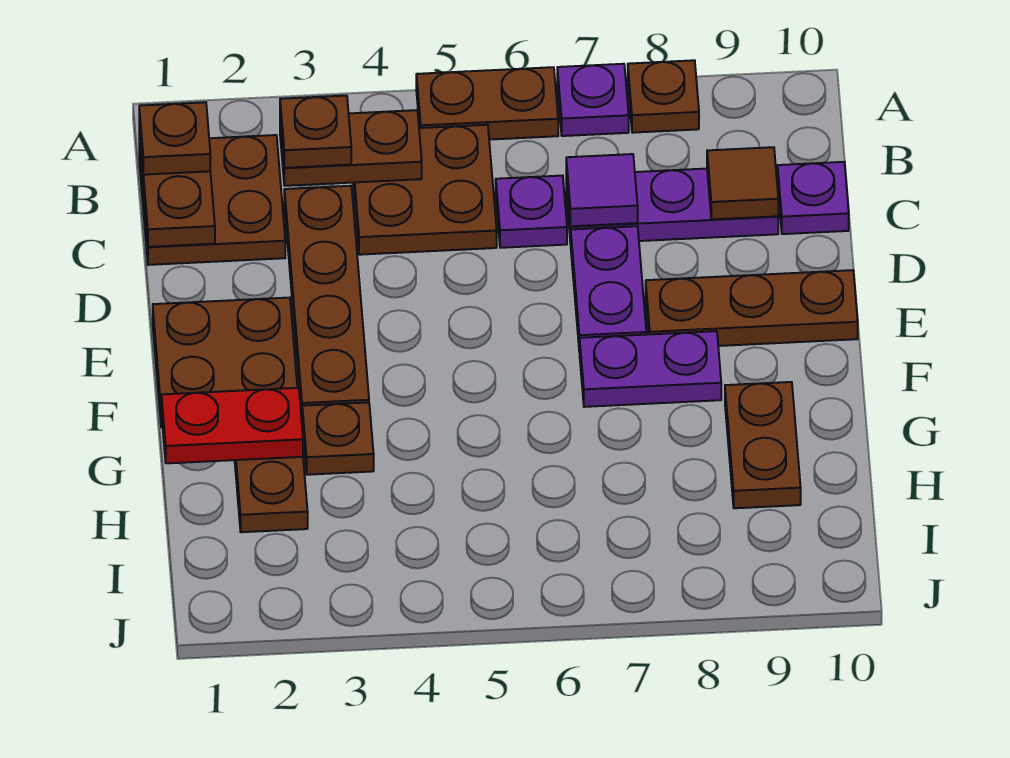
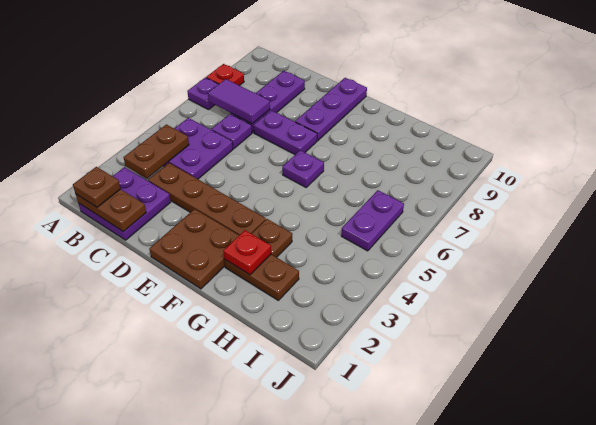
brown plate A5:A6 level 1 -> none
brown plate A8 level 1 -> red plate A8 level 1
brown plate B1:C2 level 1 -> purple plate B1:C2 level 1
brown plate B3 level 3 -> none
brown plate B4:C5 level 1 -> purple plate B4:C5 level 1
purple tile C7 level 2 -> purple tile B7:C7 level 2
brown tile C9 level 2 -> none
purple plate C10 level 1 -> purple plate F6 level 1
brown plate E8:E10 level 1 -> purple plate E8:E10 level 1
purple plate F7:F8 level 1 -> purple plate I5:I6 level 1
red plate G1:G2 level 2 -> red plate G2 level 2
brown plate G9:H9 level 1 -> none

